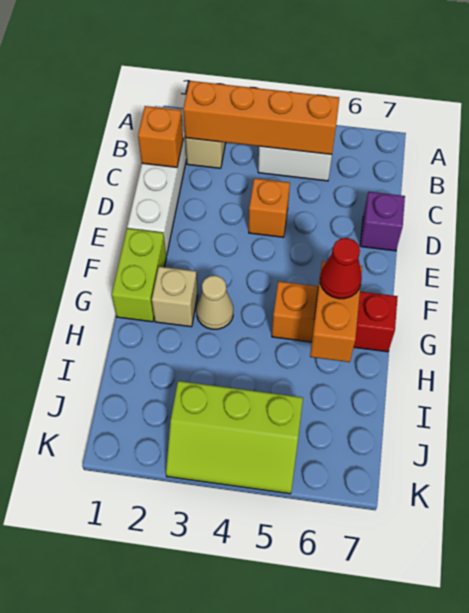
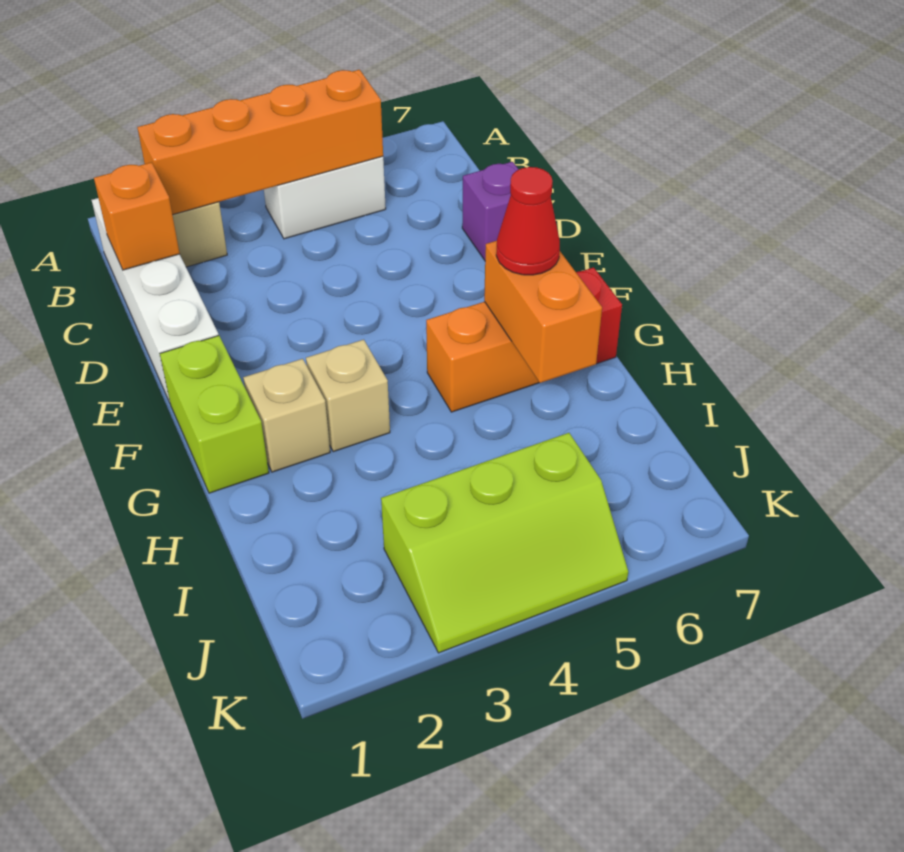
orange brick D4 level 1 -> none
tan cone G3 level 1 -> tan brick G3 level 1

